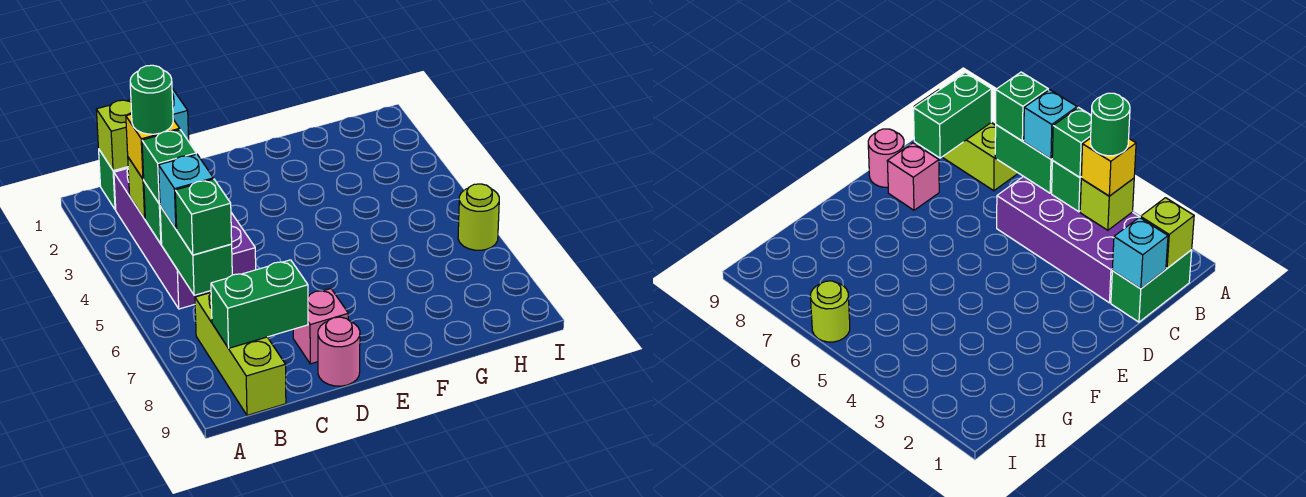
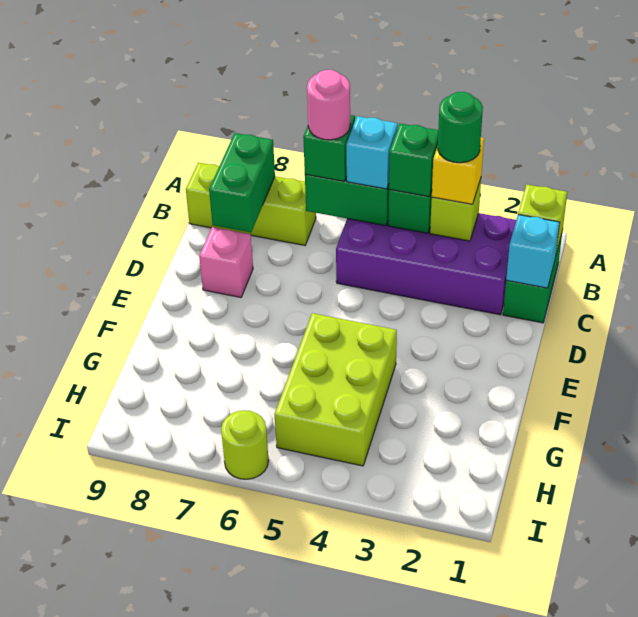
pink round brick D9 level 1 -> pink round brick B6 level 4
none -> lime brick F4:H5 level 1

